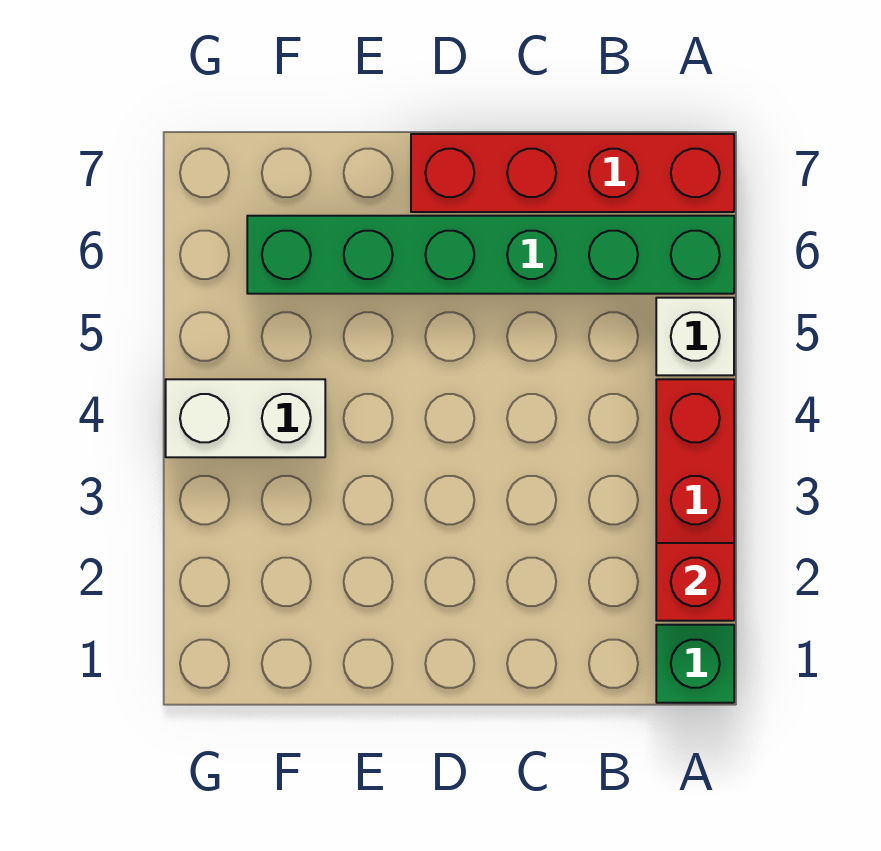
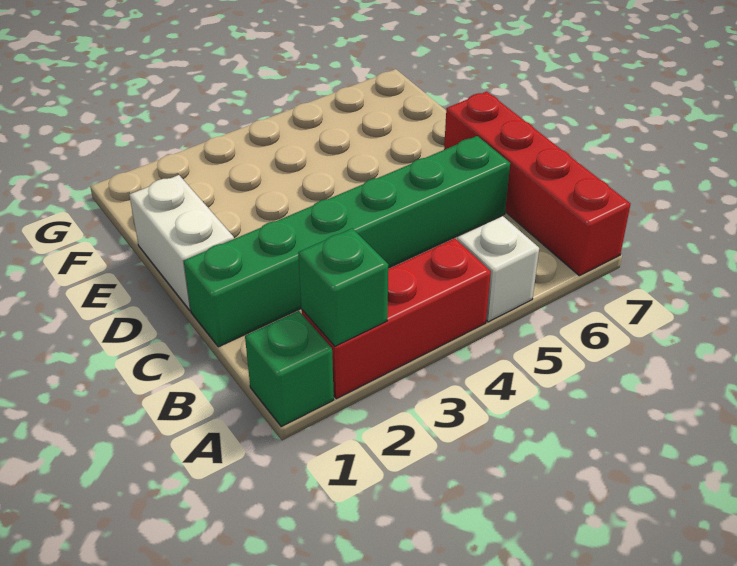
red brick A2 level 2 -> green brick A2 level 2
green brick A6:F6 level 1 -> green brick C1:C6 level 1
white brick F4:G4 level 1 -> white brick D1:E1 level 1

